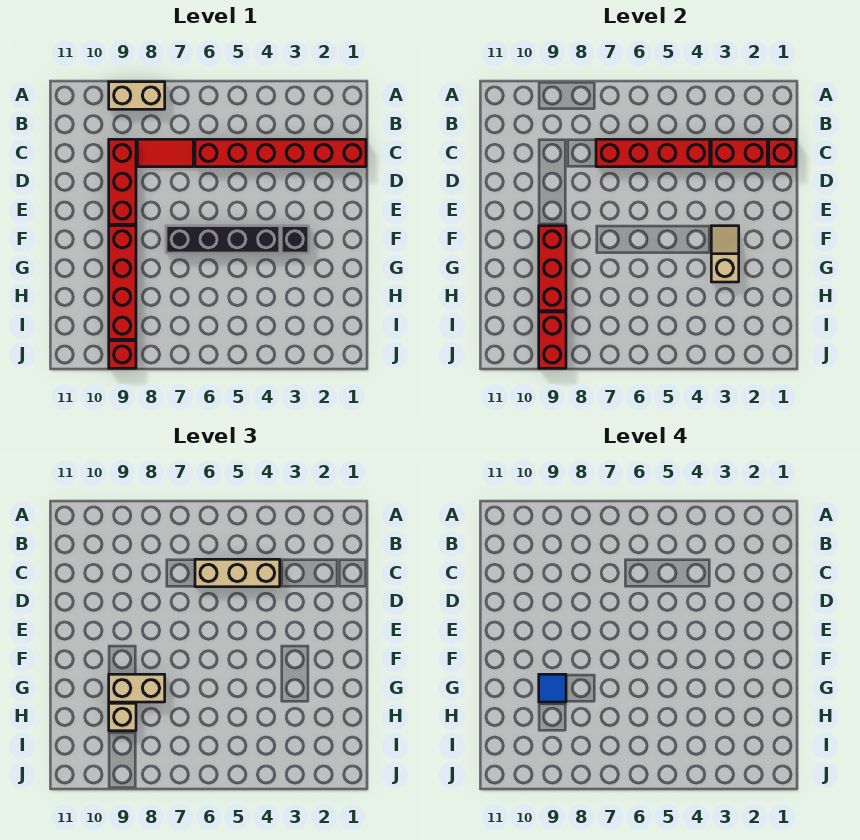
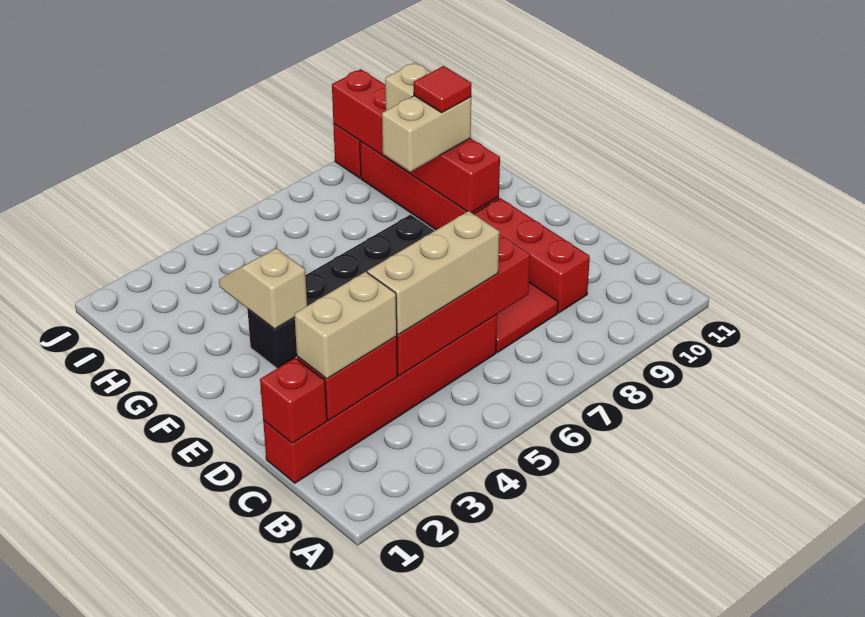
tan brick A8:A9 level 1 -> tan brick C2:C3 level 3
tan slope F3:G3 level 2 top G -> tan slope F3:G3 level 2 top F
blue tile G9 level 4 -> red tile G9 level 4

